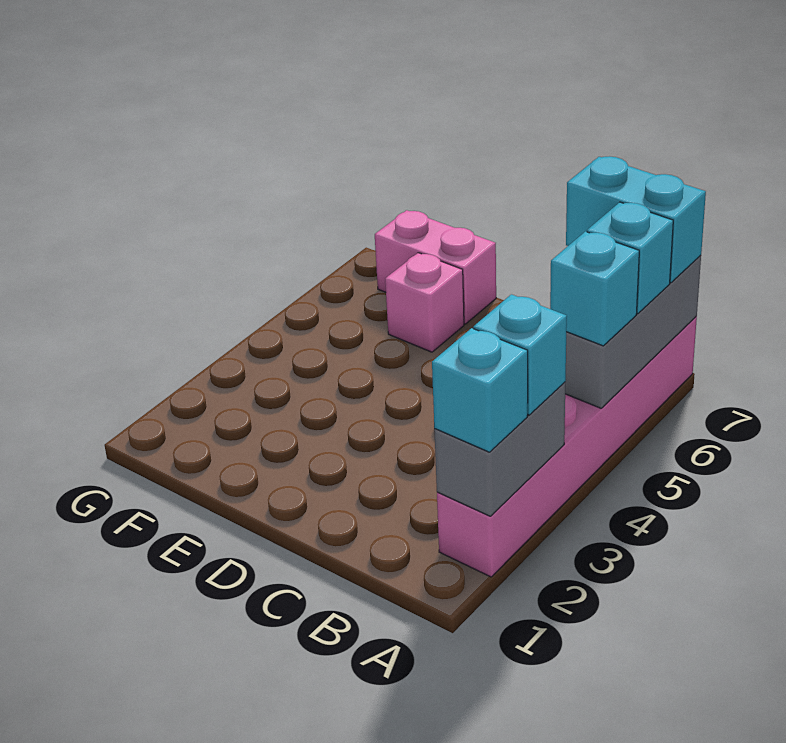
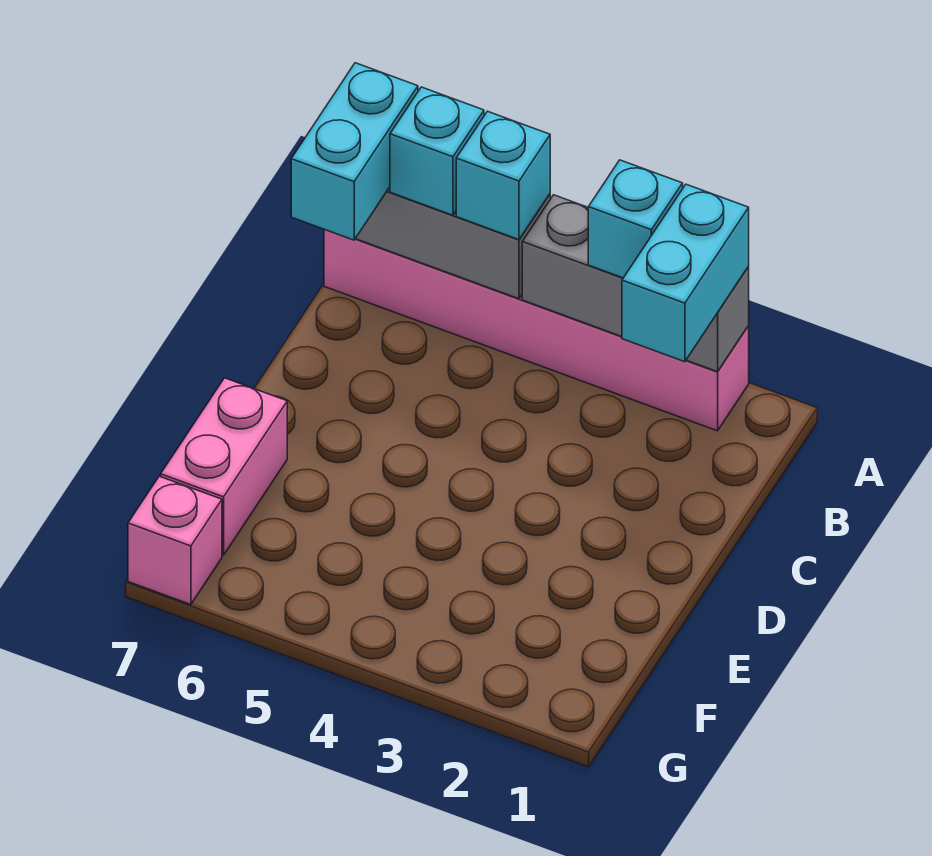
grey brick A2:A3 level 2 -> grey brick A2:A4 level 2
cyan brick A2 level 3 -> cyan brick A2:B2 level 3
pink brick E6 level 1 -> pink brick G7 level 1

